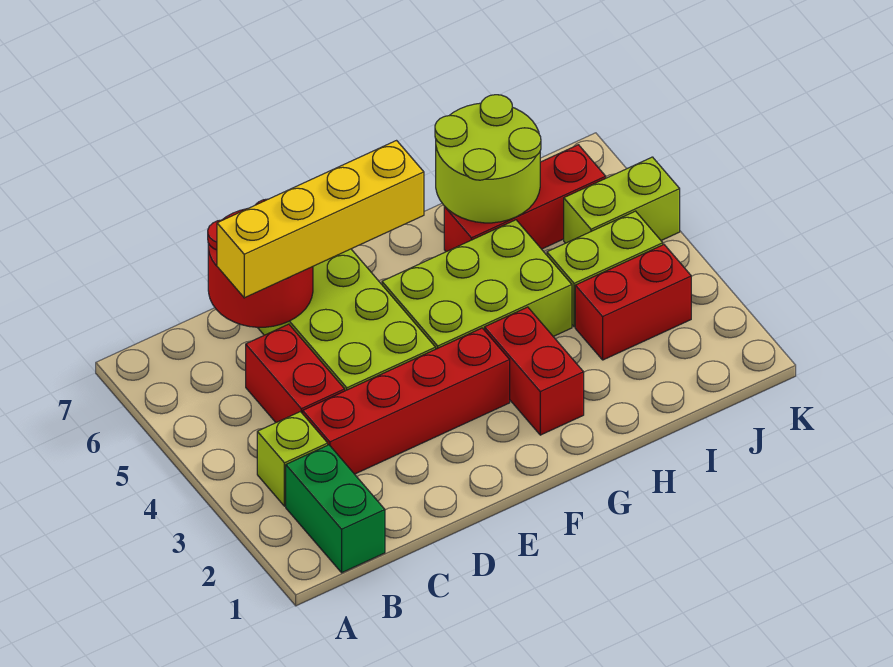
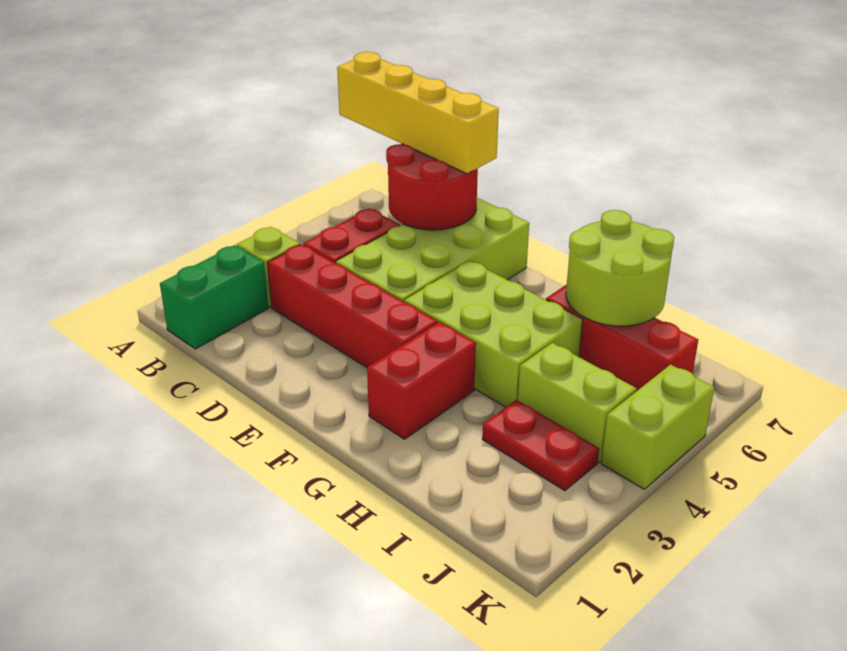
yellow brick C6:F6 level 3 -> yellow brick A7:D7 level 3
red brick I3:J3 level 1 -> red plate I3:J3 level 1
lime brick J5:K5 level 1 -> lime brick K4:K5 level 1

